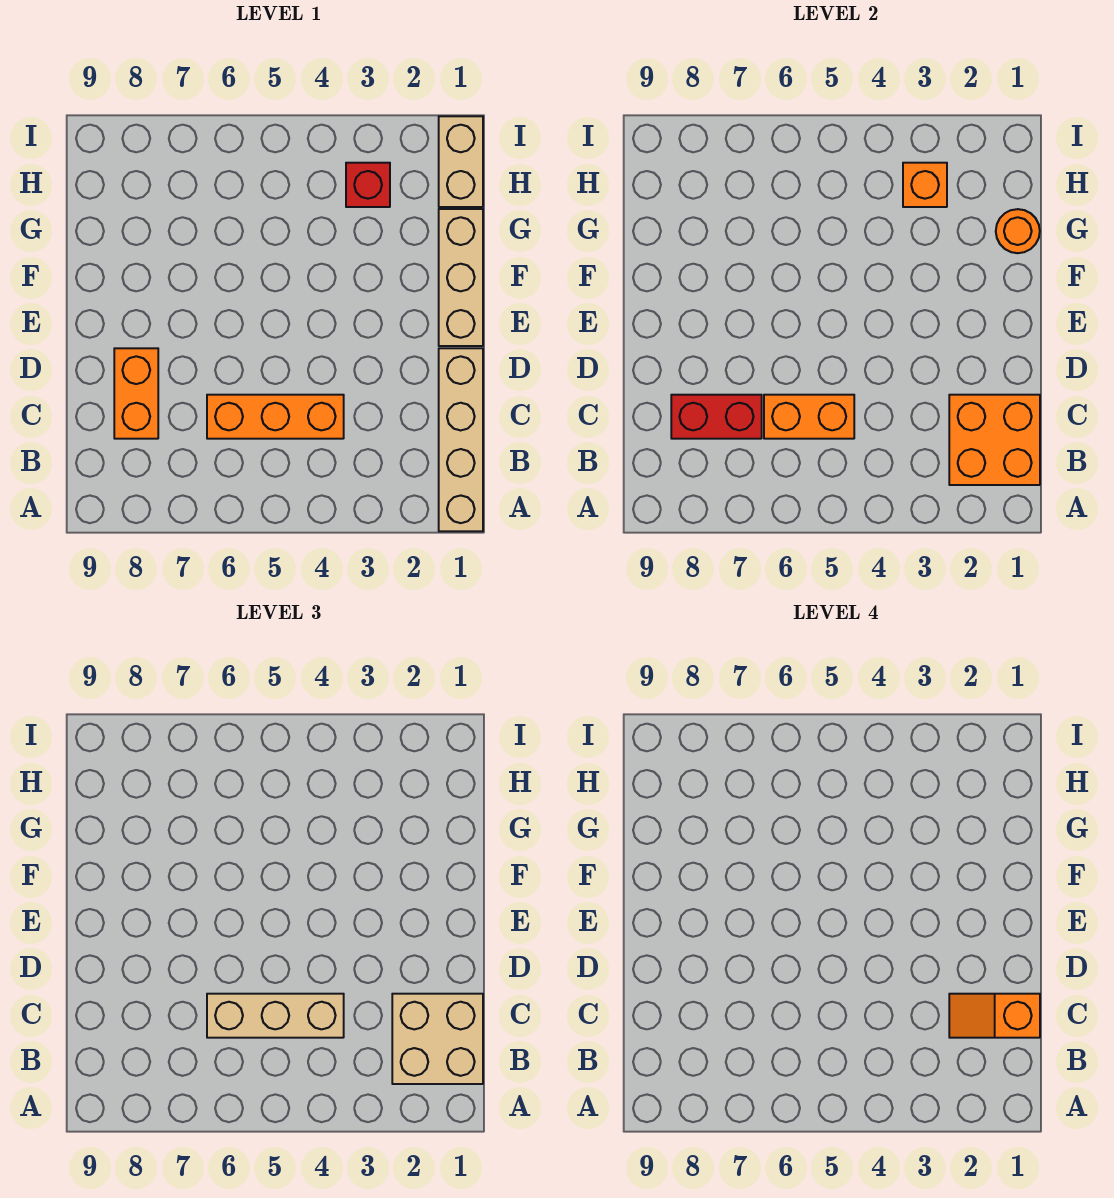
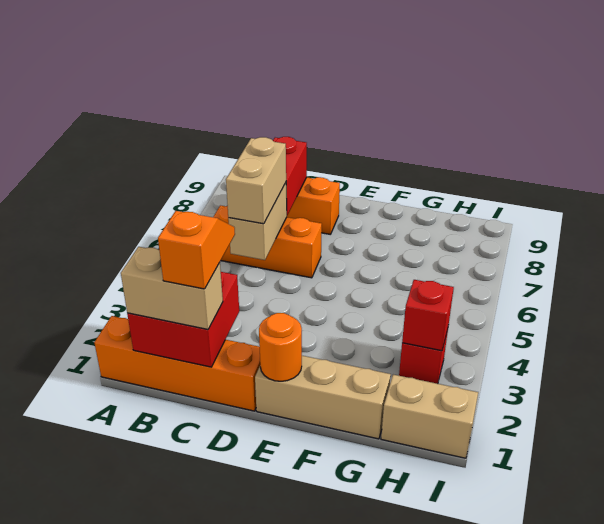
tan brick A1:D1 level 1 -> orange brick A1:D1 level 1
orange brick B1:C2 level 2 -> red brick B1:C2 level 2
tan brick B1:C2 level 3 -> tan brick B1:C1 level 3
orange brick C4:C6 level 1 -> orange brick B6:D6 level 1
tan brick C4:C6 level 3 -> tan brick C5:C6 level 3
orange brick C5:C6 level 2 -> tan brick C5:C6 level 2
orange round brick G1 level 2 -> orange round brick E1 level 2
orange brick H3 level 2 -> red brick H3 level 2

